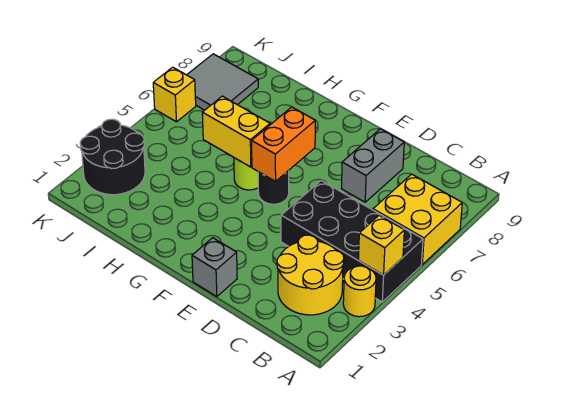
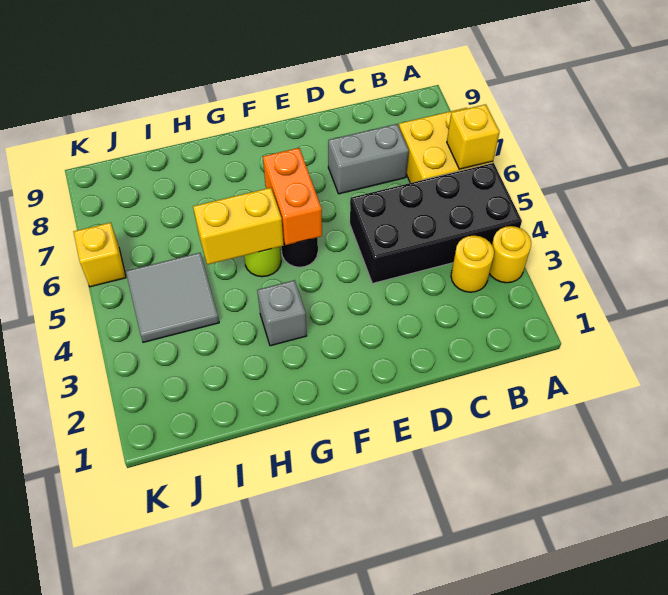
yellow brick A4 level 2 -> yellow brick A6 level 2
yellow round brick B2:C3 level 1 -> yellow round brick B3 level 1
grey brick D7:D8 level 1 -> grey brick C7:D7 level 1
grey brick E1 level 1 -> grey brick G3 level 1
black round brick J2:K3 level 1 -> none
grey tile J7:K8 level 1 -> grey tile I4:J5 level 1

